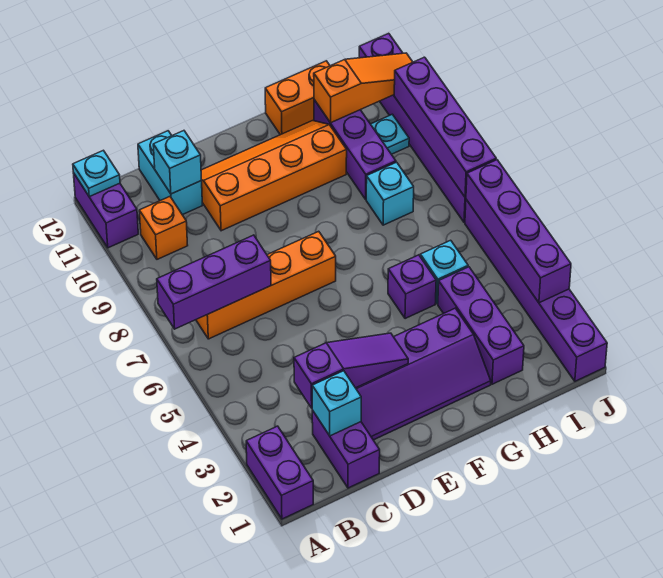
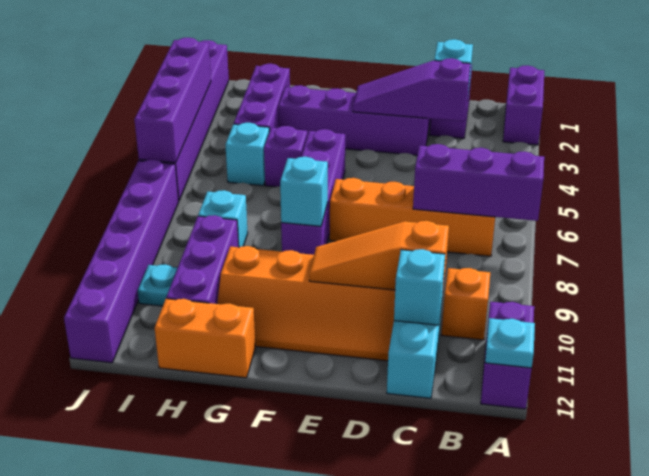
none -> cyan brick F8 level 2
orange slope H11:J11 level 2 top H -> orange slope C10:E10 level 2 top C
purple brick J7:J10 level 2 -> purple brick F5:F8 level 1

